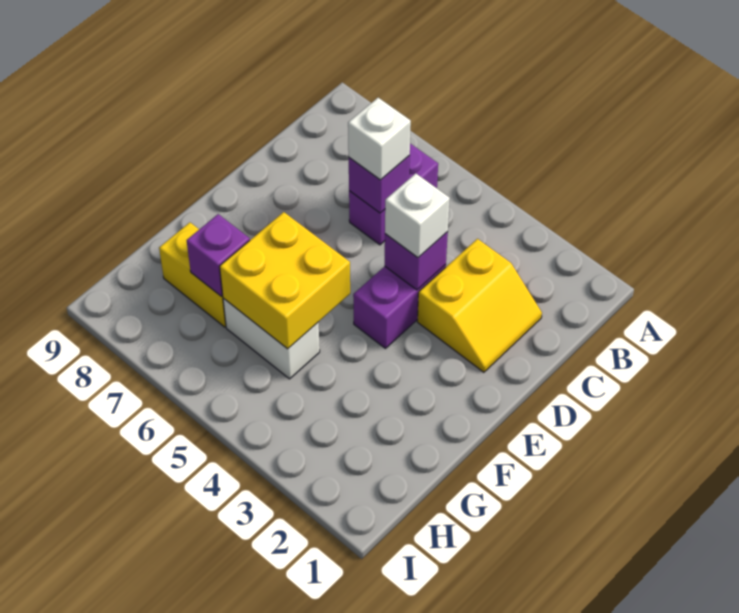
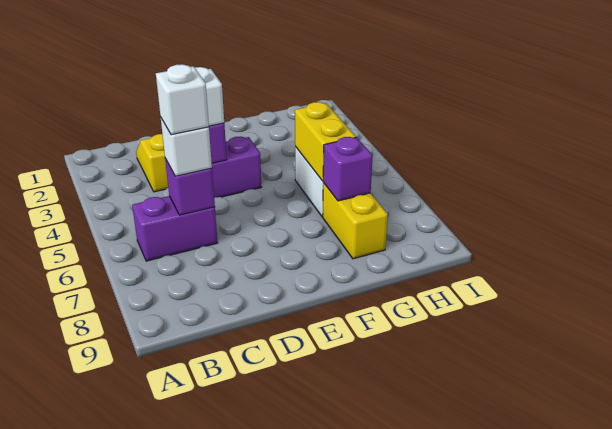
none -> white brick C6 level 4
yellow brick F5:G6 level 2 -> yellow brick G5:G6 level 2

